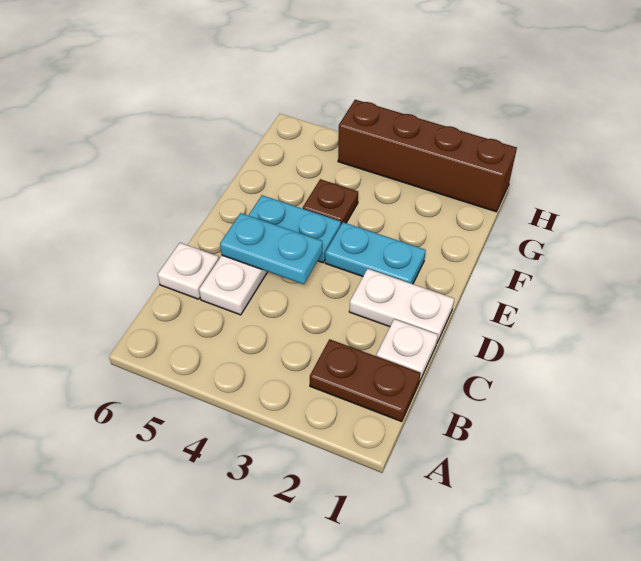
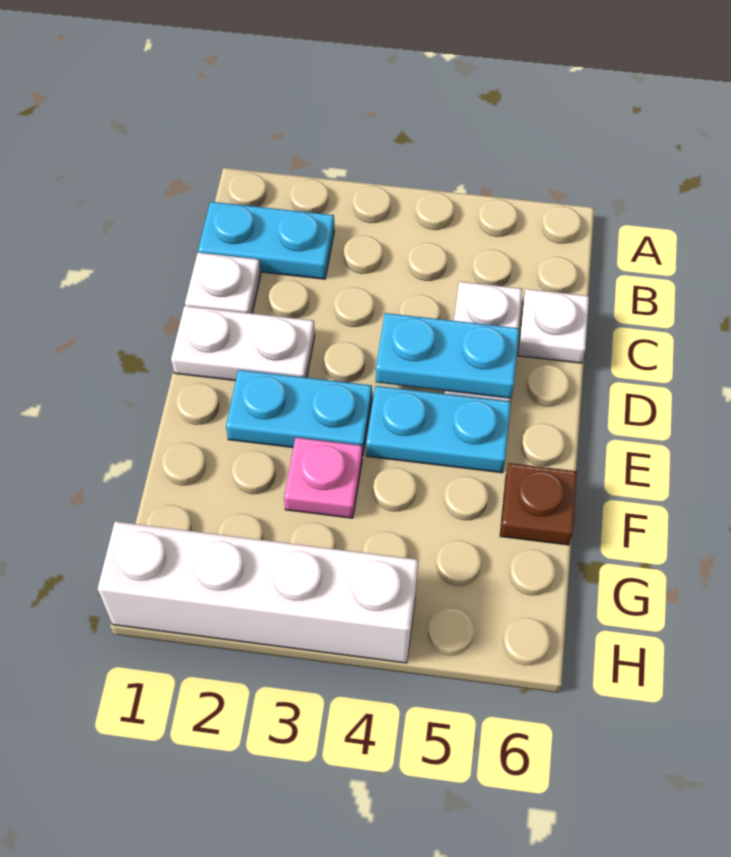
brown plate B1:B2 level 1 -> cyan plate B1:B2 level 1
none -> pink plate F3 level 1
brown plate F4 level 1 -> brown plate F6 level 1
brown brick H1:H4 level 1 -> white brick H1:H4 level 1

